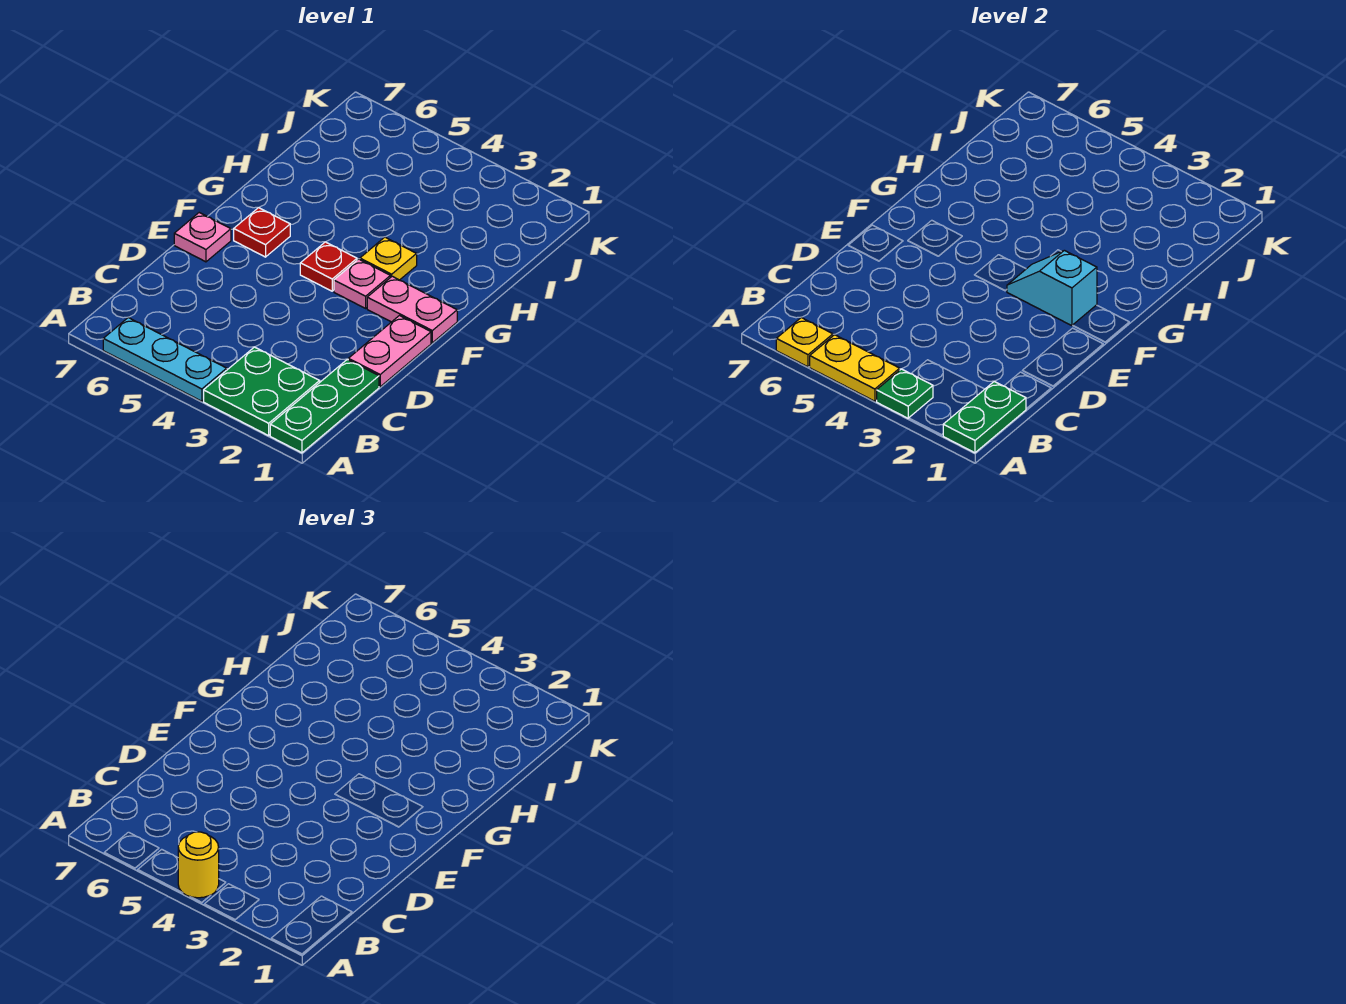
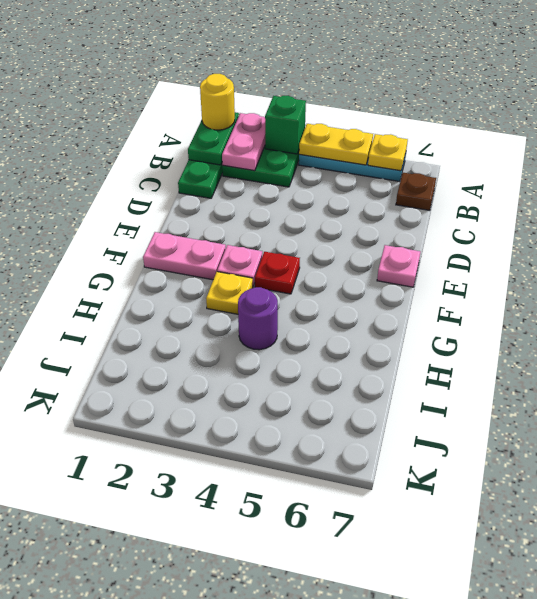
green plate A3 level 2 -> green brick A3 level 2
yellow round brick A4 level 3 -> yellow round brick A1 level 3
none -> brown plate B7 level 1
pink plate D1:E1 level 1 -> pink plate A2:B2 level 2
cyan slope F2:F3 level 2 top 2 -> none
red plate F6 level 1 -> none
none -> purple round brick H4 level 1

